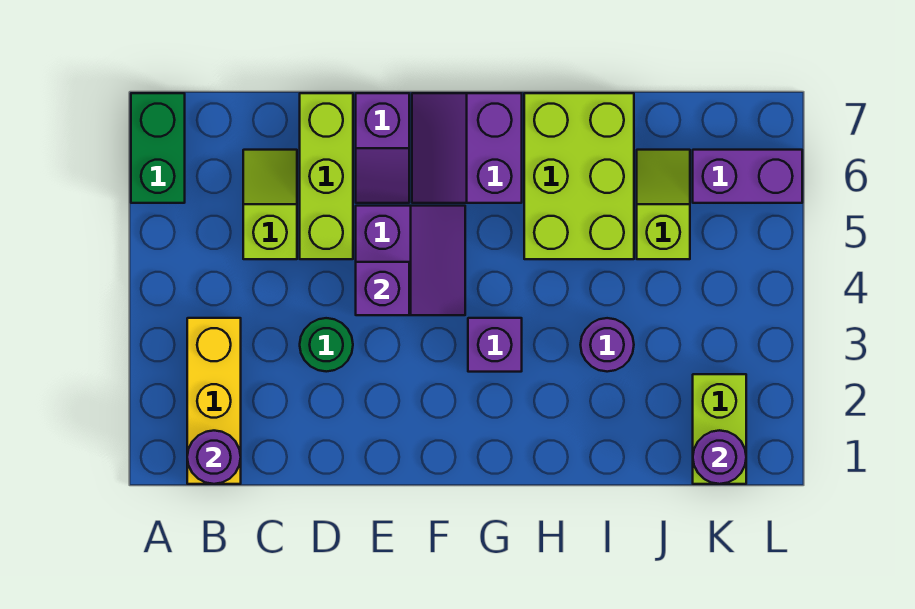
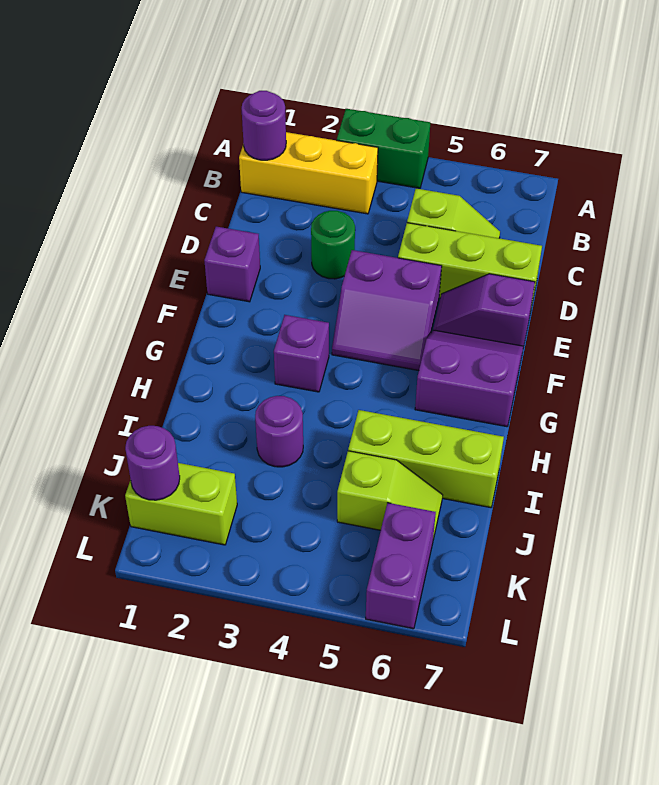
green brick A6:A7 level 1 -> green brick A3:A4 level 1
purple brick E4 level 2 -> purple brick E1 level 1
lime brick H5:I7 level 1 -> lime brick I5:I7 level 1

